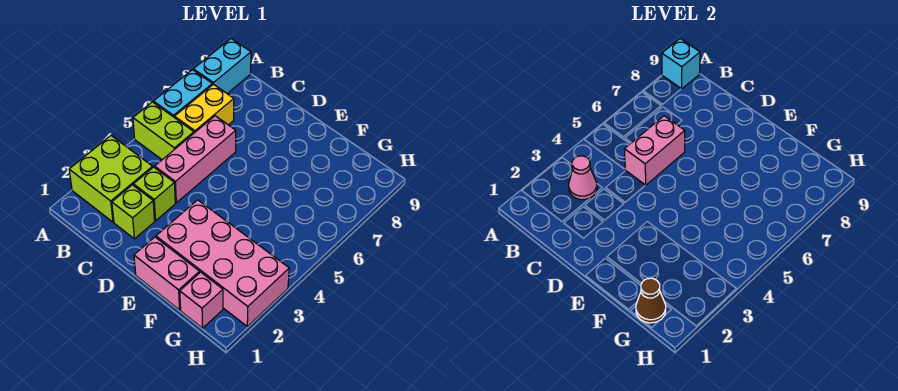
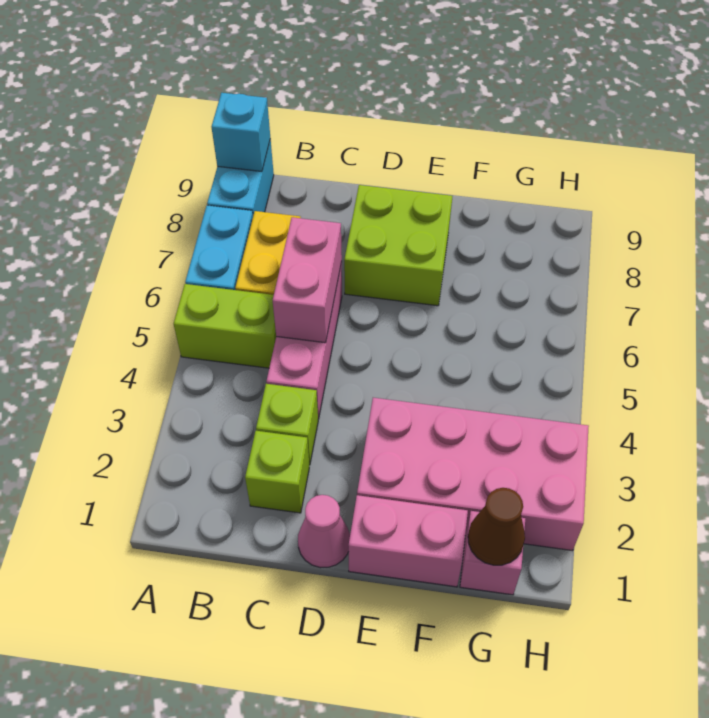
lime brick A2:B3 level 1 -> lime brick D7:E8 level 1
pink cone B3 level 2 -> pink cone D1 level 1

